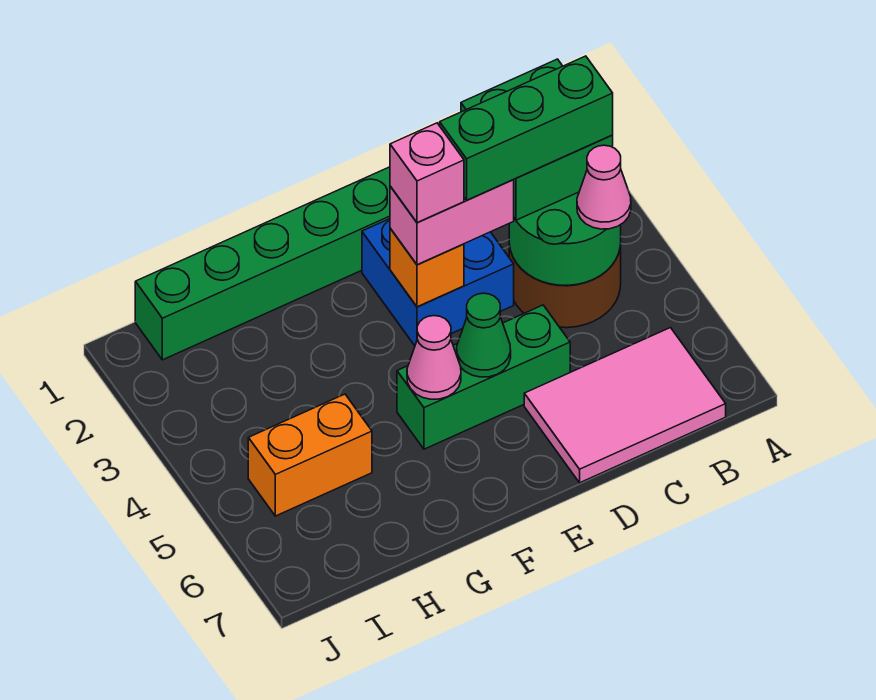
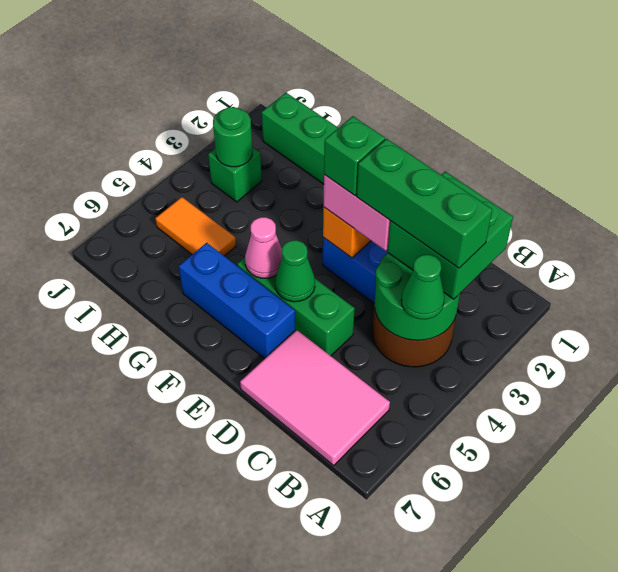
pink cone B4 level 3 -> green cone B4 level 3
pink brick E3 level 4 -> green brick E3 level 4
none -> blue brick E6:G6 level 1
orange brick H5:I5 level 1 -> orange tile H5:I5 level 1
none -> green brick I3 level 1
none -> green round brick I3 level 2

